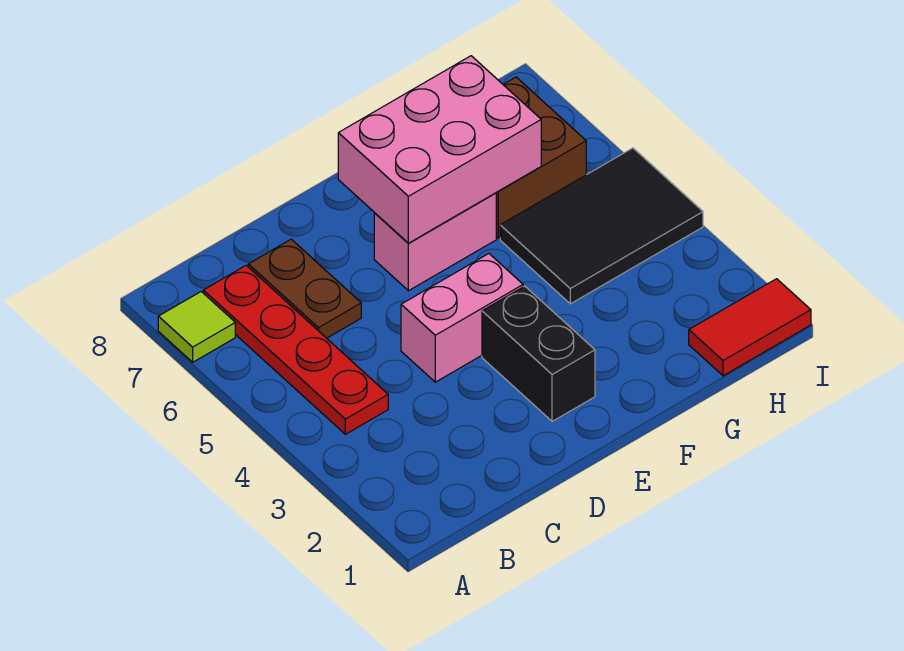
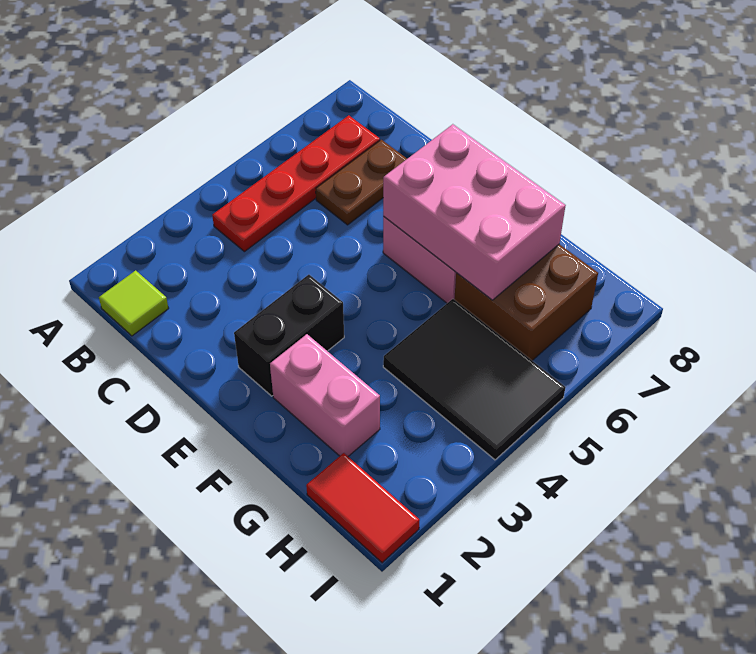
lime tile A7 level 1 -> lime tile B1 level 1
pink brick D4:E4 level 1 -> pink brick F2:G2 level 1

